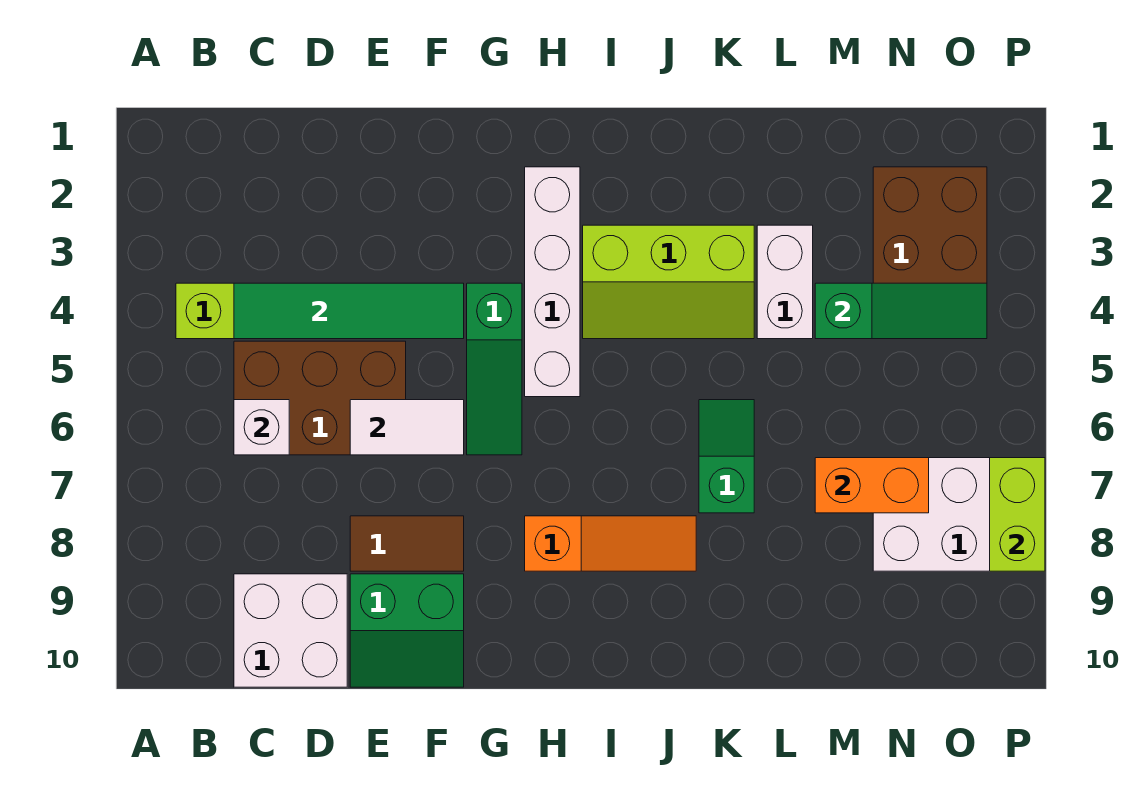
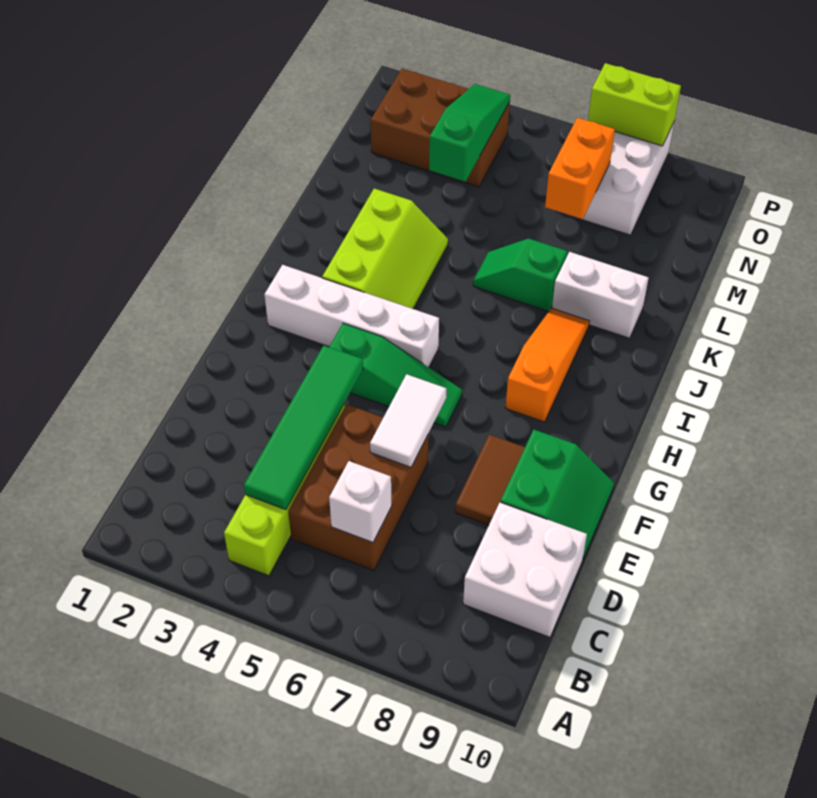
white brick L3:L4 level 1 -> white brick K8:K9 level 1

